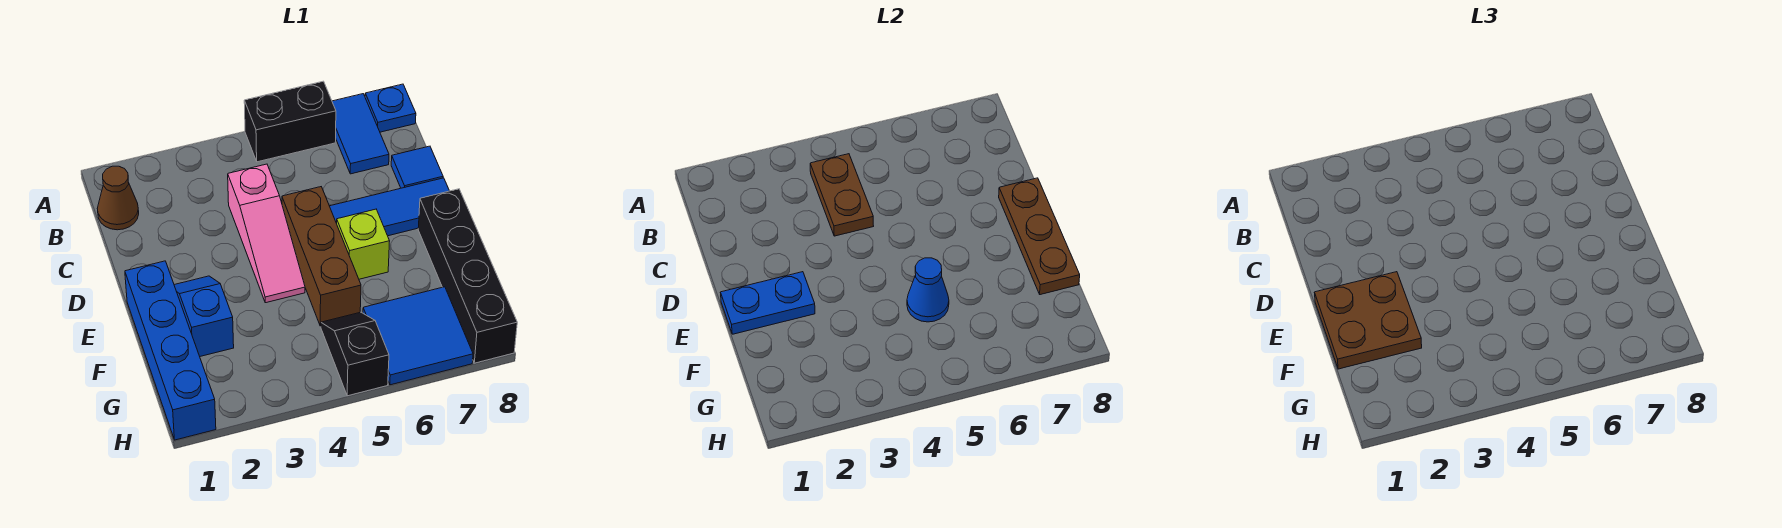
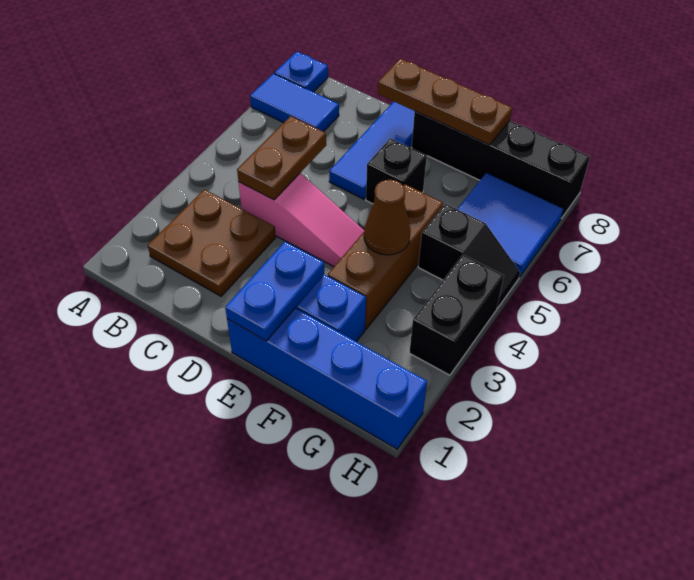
black brick A5:A6 level 1 -> black brick H3:H4 level 1
brown cone B1 level 1 -> brown cone F4 level 2
brown plate B4:C4 level 2 -> brown plate C4:C5 level 2
blue tile C8 level 1 -> none
brown brick D5:F5 level 1 -> brown brick F3:F5 level 1
brown plate E1:F2 level 3 -> brown plate B2:C3 level 1
lime brick E6 level 1 -> black brick E6 level 1
blue cone F5 level 2 -> none
black slope G5:H5 level 1 top H -> black slope G5:H5 level 1 top G

